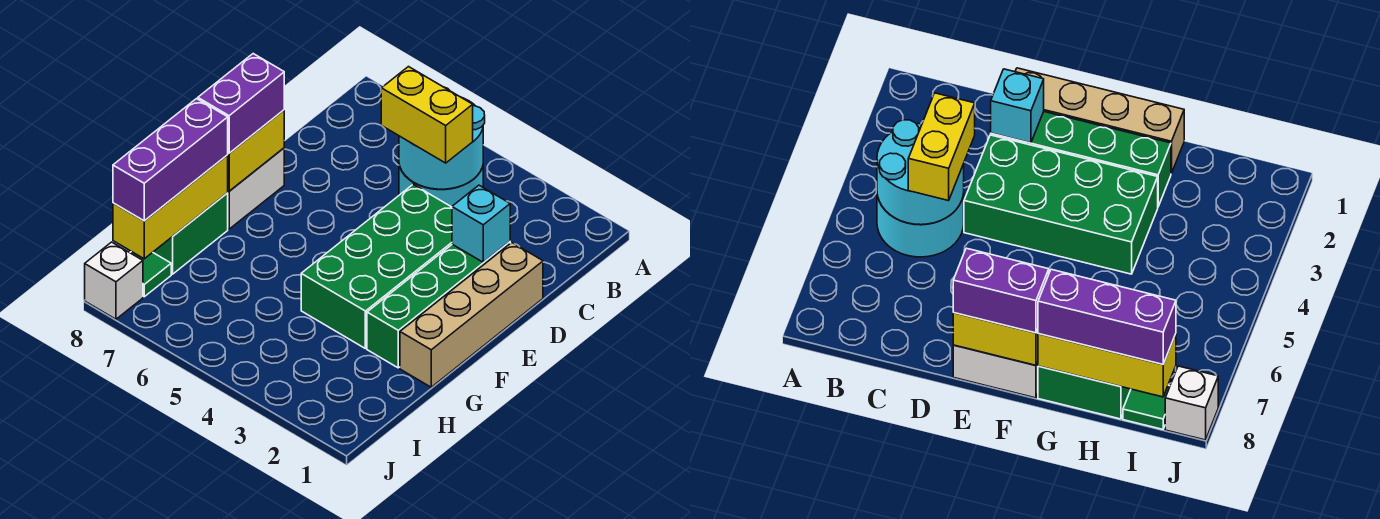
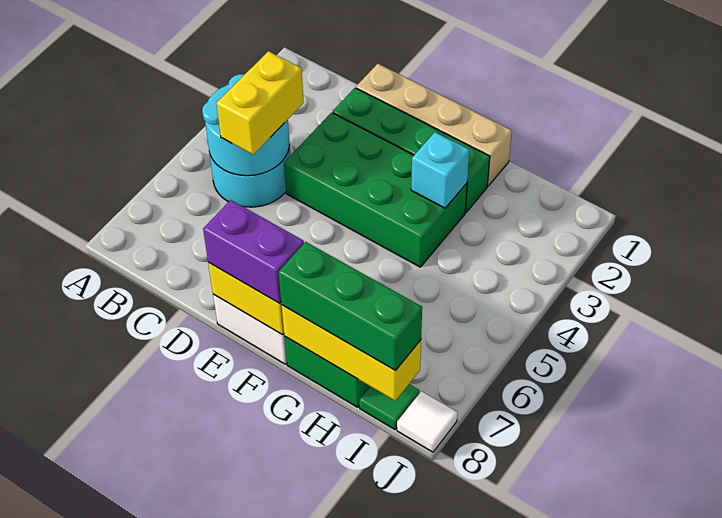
cyan brick D2 level 2 -> cyan brick G3 level 2
purple brick G8:I8 level 3 -> green brick G8:I8 level 3
white brick J8 level 1 -> white tile J8 level 1

